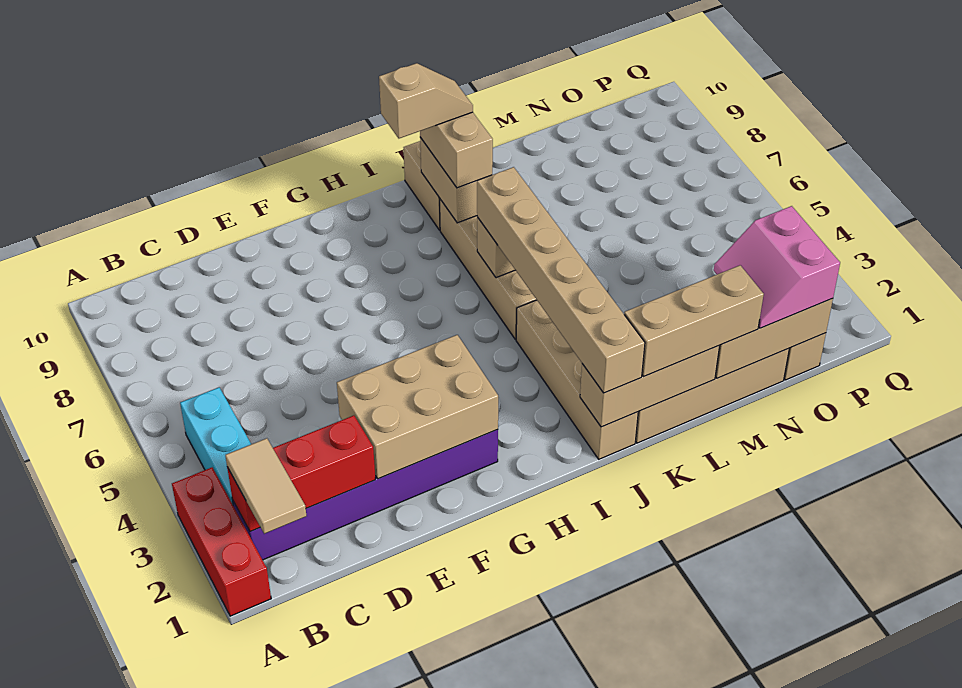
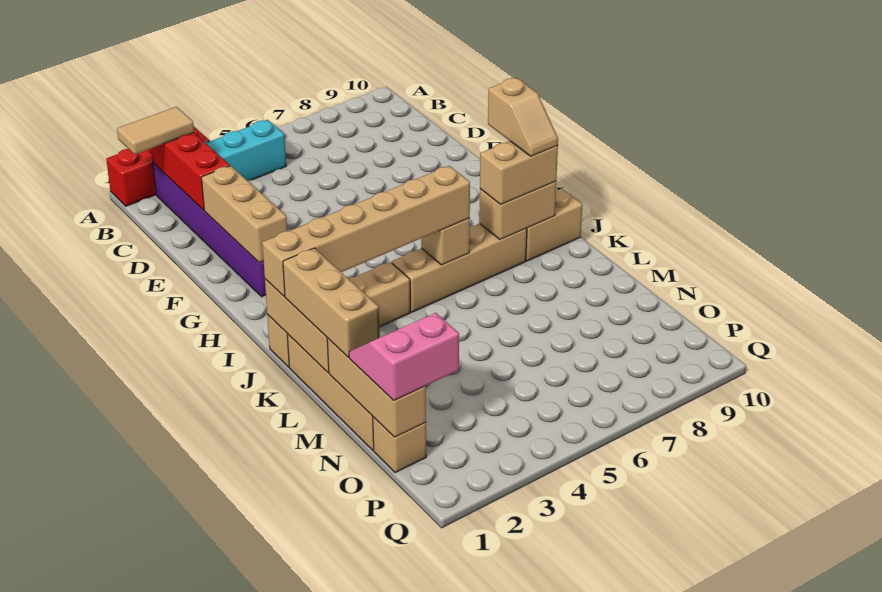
tan brick E2:G3 level 2 -> tan brick E2:G2 level 2

